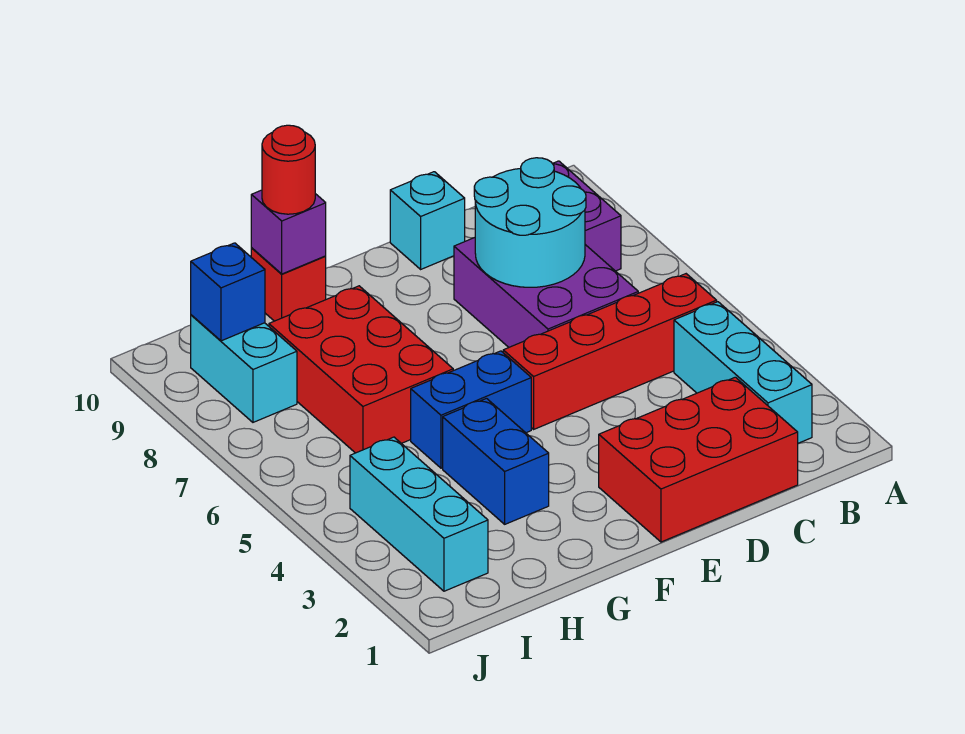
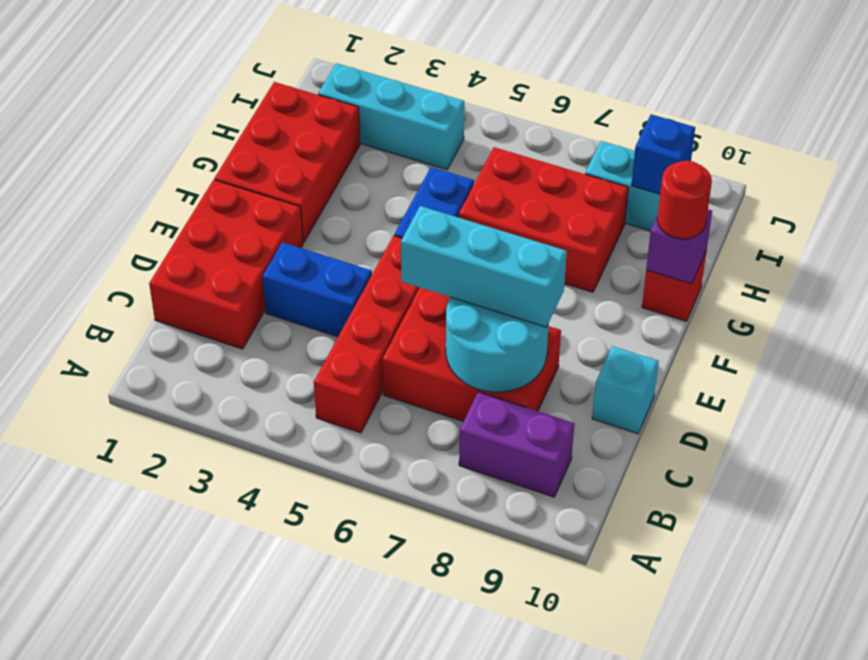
cyan brick B2:B4 level 1 -> cyan brick D6:D8 level 3
purple brick C6:D8 level 1 -> red brick C6:D8 level 1
none -> red brick F1:H2 level 1
blue brick G3:G4 level 1 -> blue brick D3:D4 level 1

